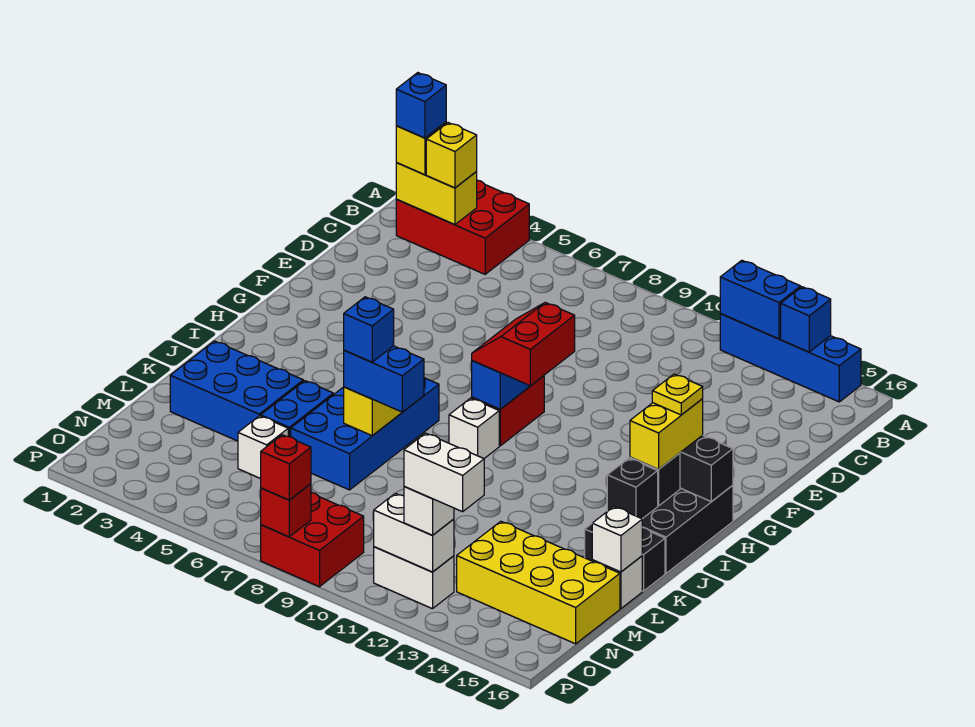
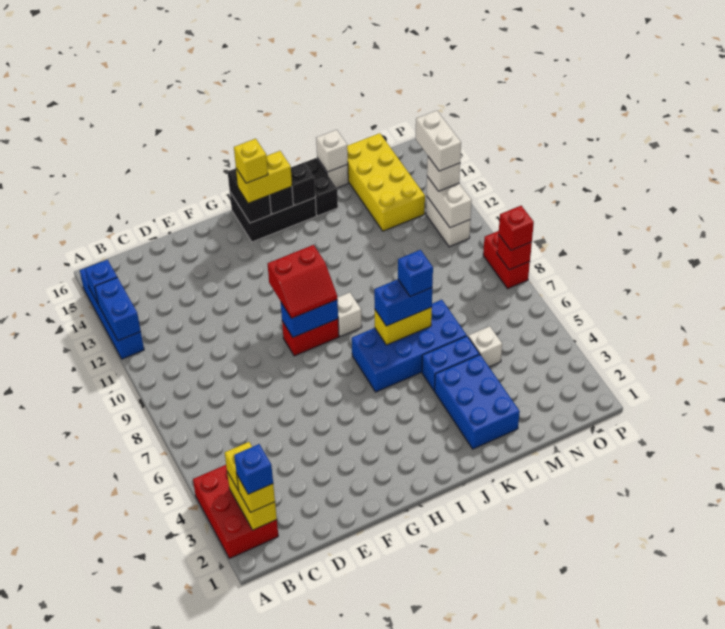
yellow plate H15 level 4 -> yellow brick H15 level 4
blue brick K7:K8 level 3 -> blue brick J7:K7 level 3
red brick O8:P9 level 1 -> red brick P8:P9 level 1

